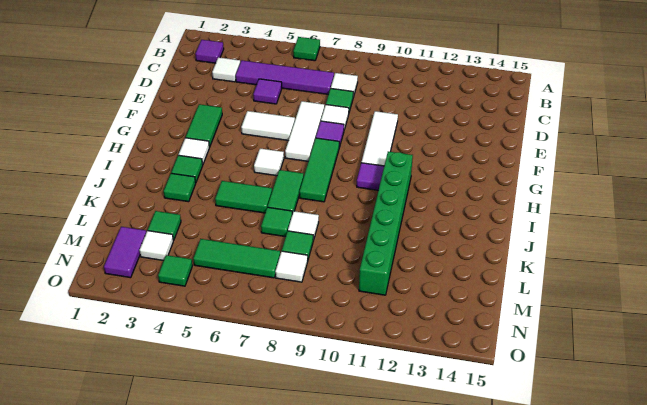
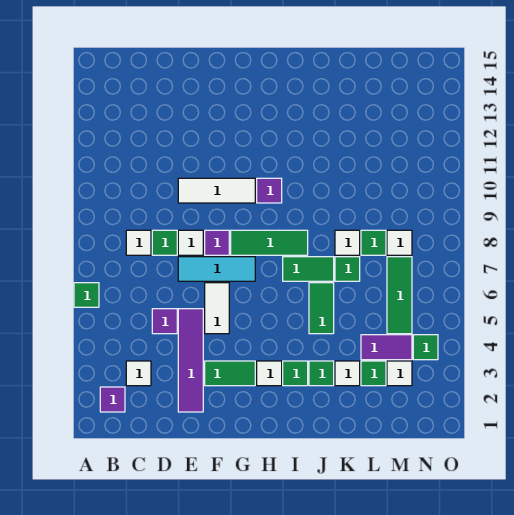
purple tile C4:C7 level 1 -> purple tile E2:E5 level 1
white tile E7:G7 level 1 -> cyan tile E7:G7 level 1
white tile H6 level 1 -> white tile K3 level 1
green brick H11:M11 level 1 -> none
purple tile M2:N2 level 1 -> purple tile L4:M4 level 1

